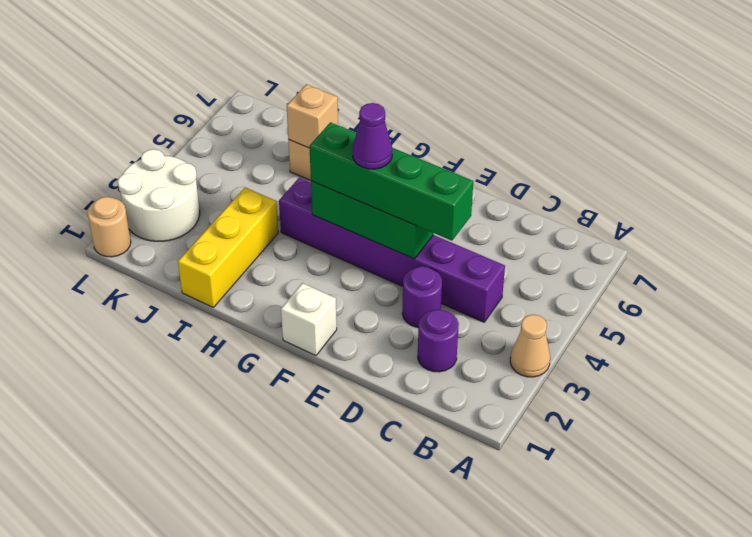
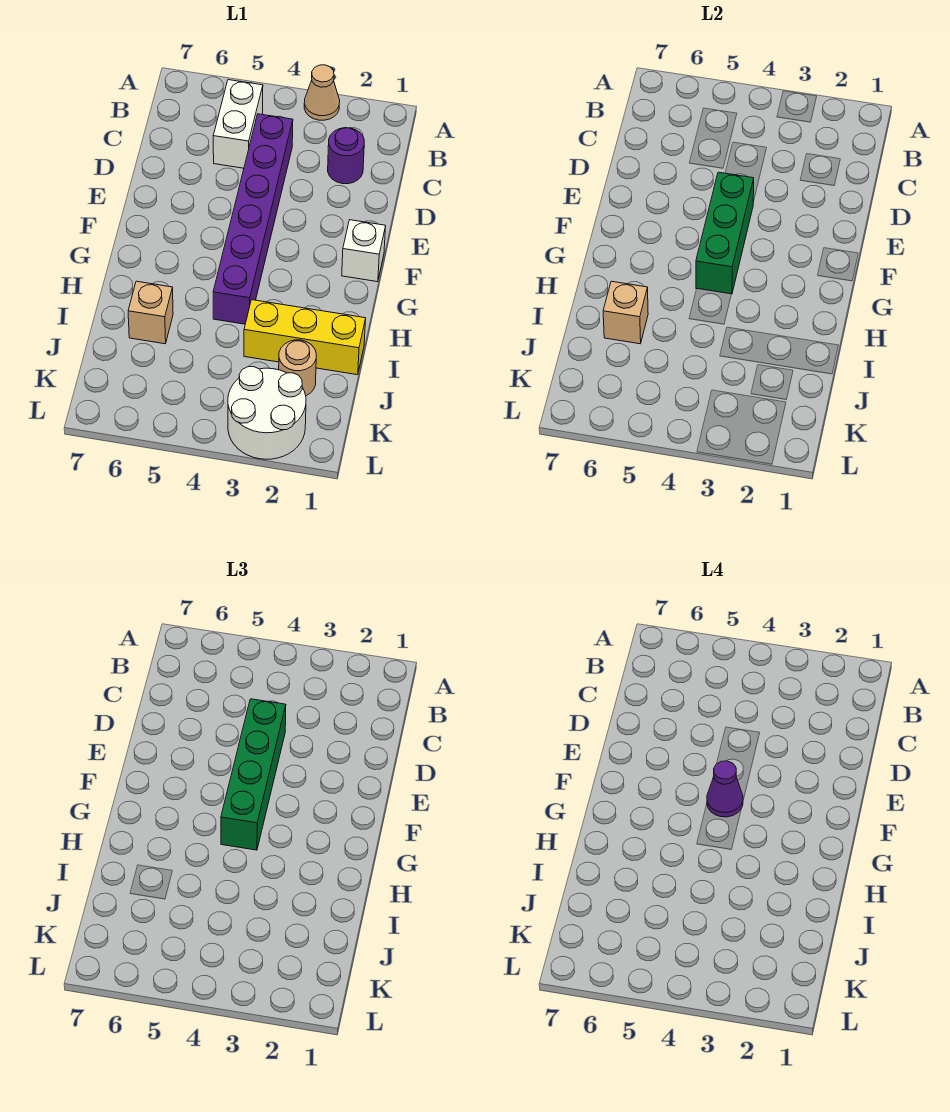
none -> white brick B5:C5 level 1
purple round brick D3 level 1 -> none
tan round brick L1 level 1 -> tan round brick J2 level 1

